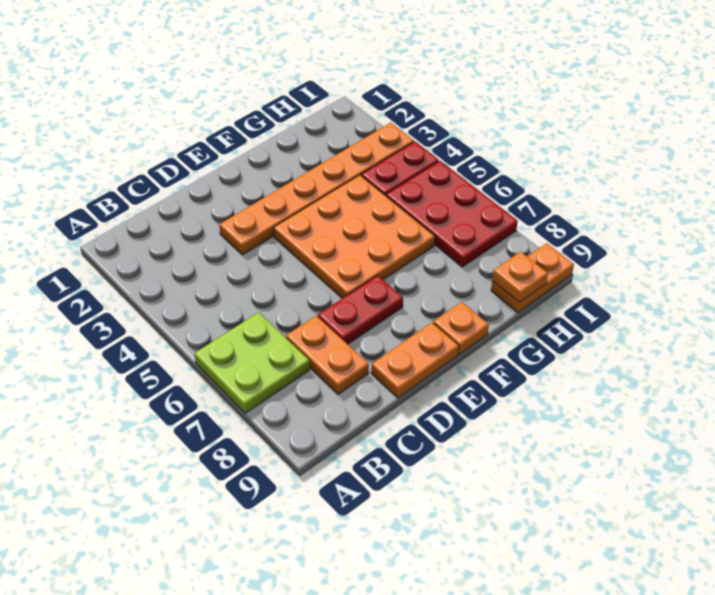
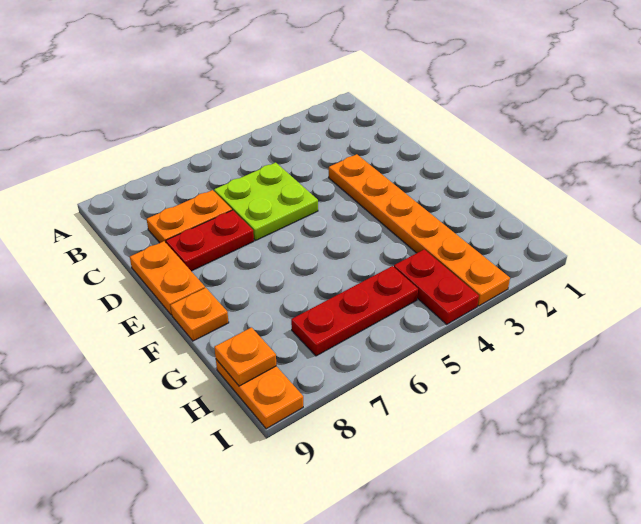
lime plate A6:B7 level 1 -> lime plate C5:D6 level 1
red plate D7:E7 level 1 -> red plate D7:D8 level 1
orange plate E4:G6 level 1 -> none
red plate H5:I7 level 1 -> red plate H5:H7 level 1

